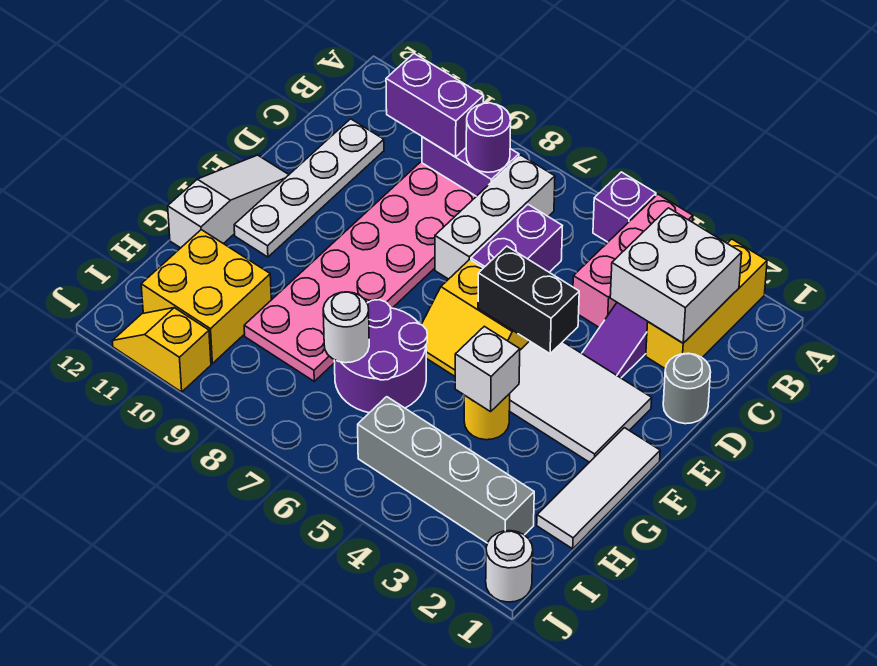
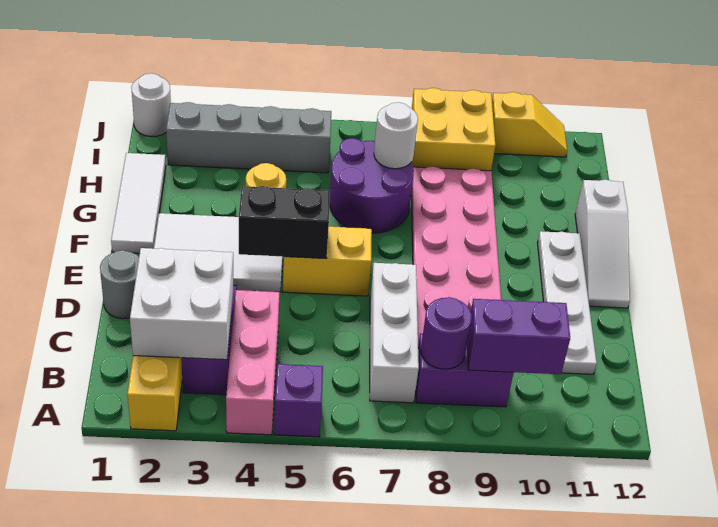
purple brick C6:D6 level 1 -> none
white brick G4 level 2 -> none
yellow brick H10:I11 level 1 -> yellow brick I8:J9 level 1

